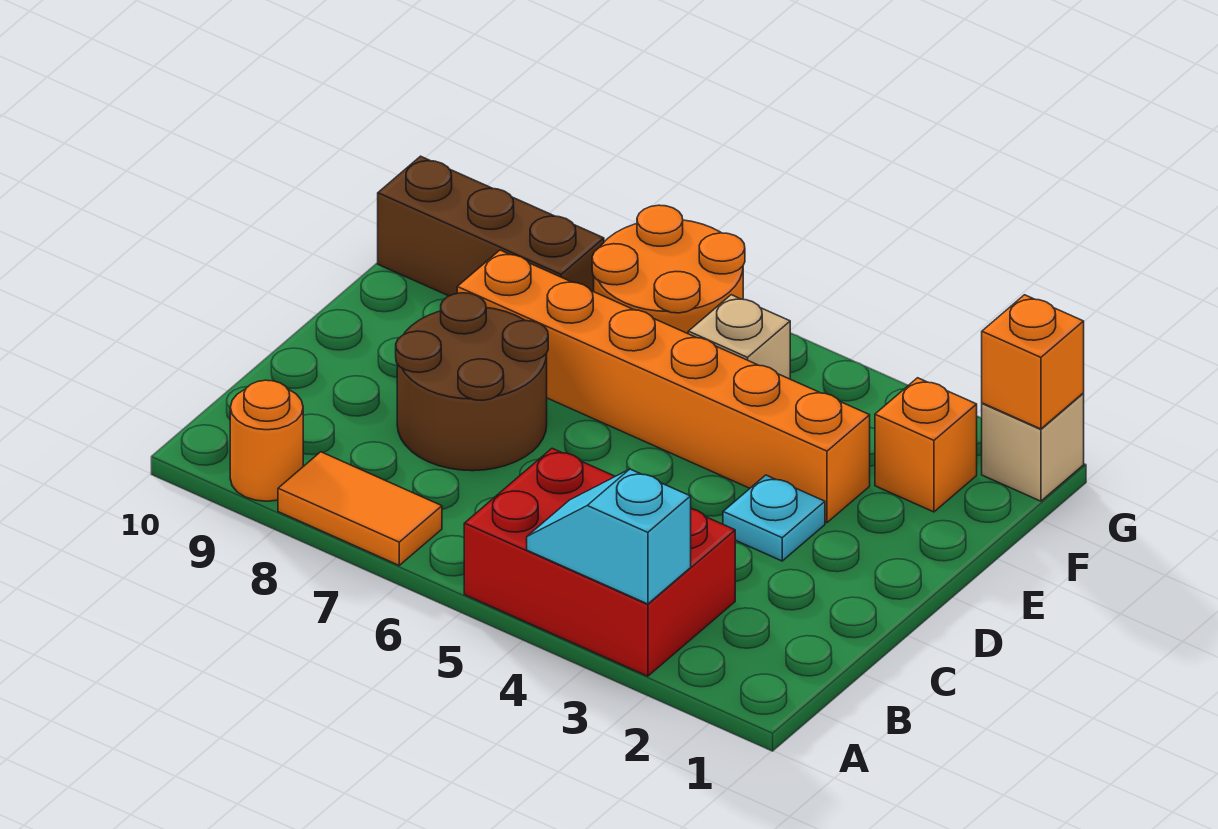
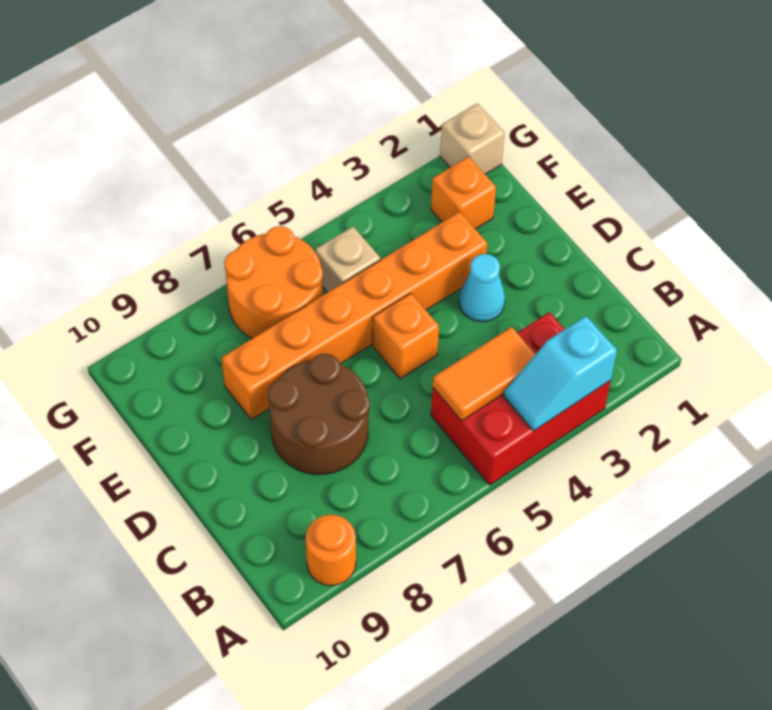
orange tile A7:A8 level 1 -> orange tile B4:B5 level 2
cyan plate D3 level 1 -> cyan cone D3 level 1
brown brick F8:F10 level 1 -> none
orange brick G1 level 2 -> orange brick D5 level 1

